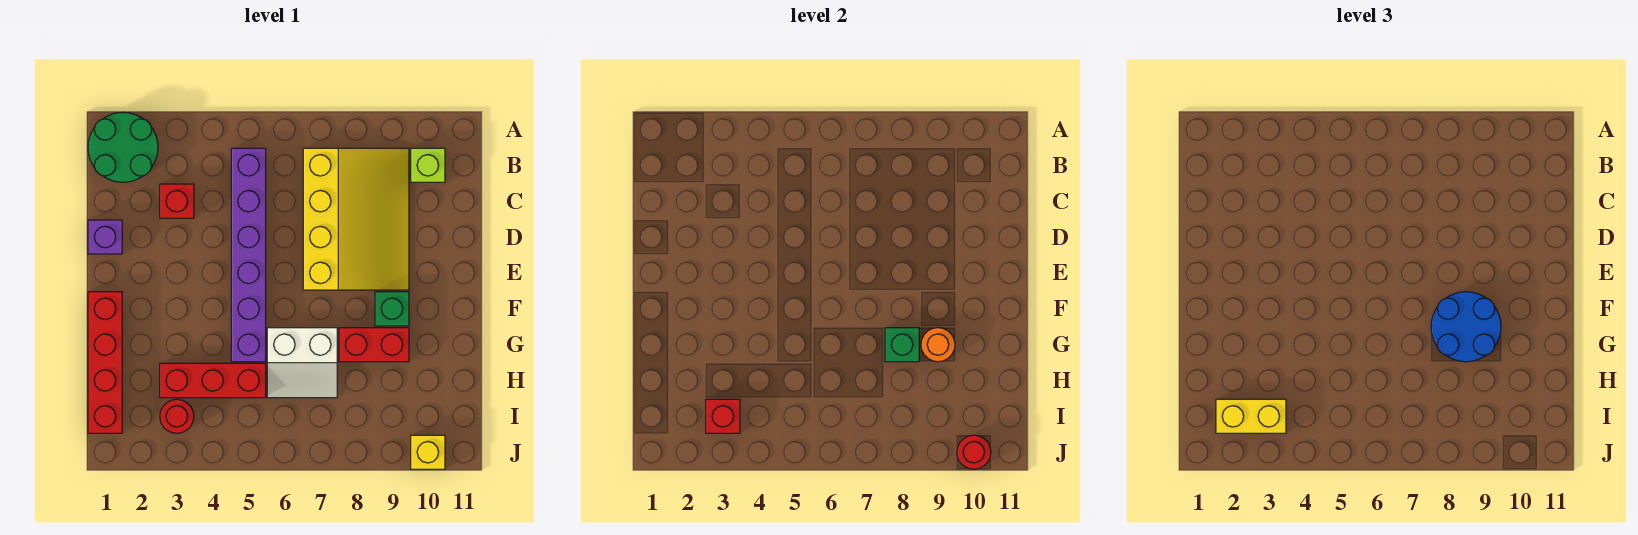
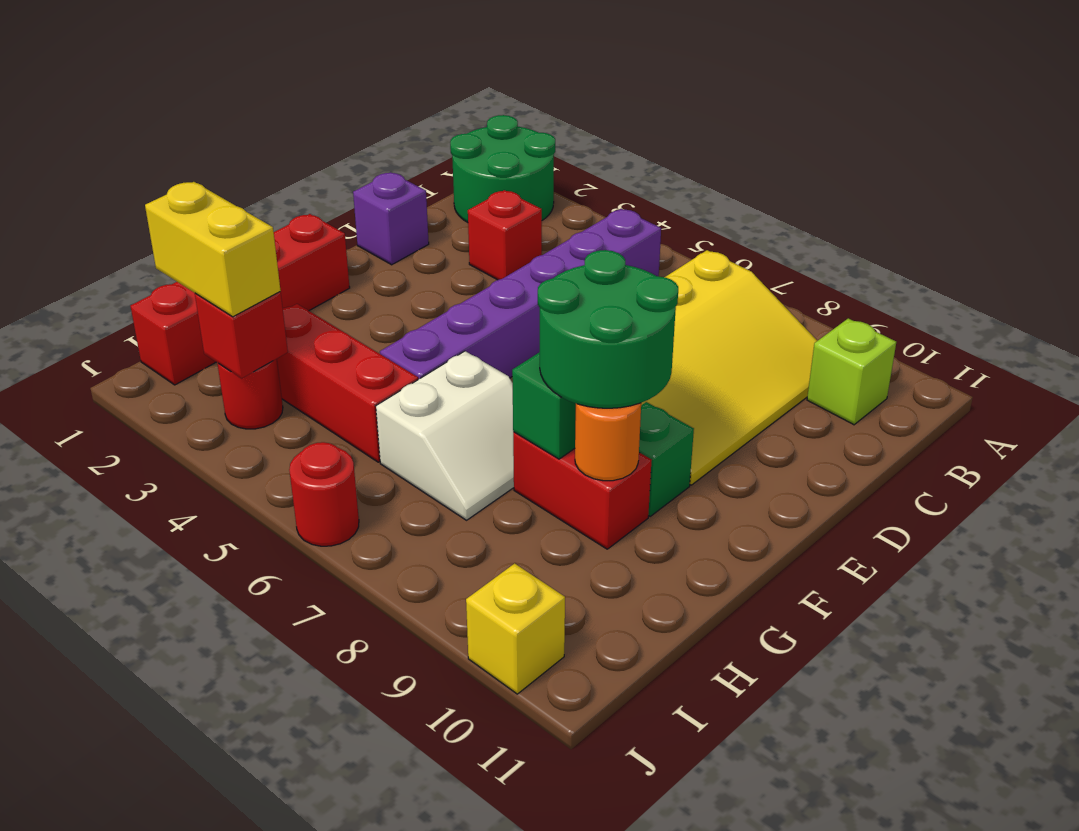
blue round brick F8:G9 level 3 -> green round brick F8:G9 level 3
white slope G6:H7 level 1 top G -> white slope G6:H7 level 1 top 6
red round brick J10 level 2 -> red round brick J6 level 1

